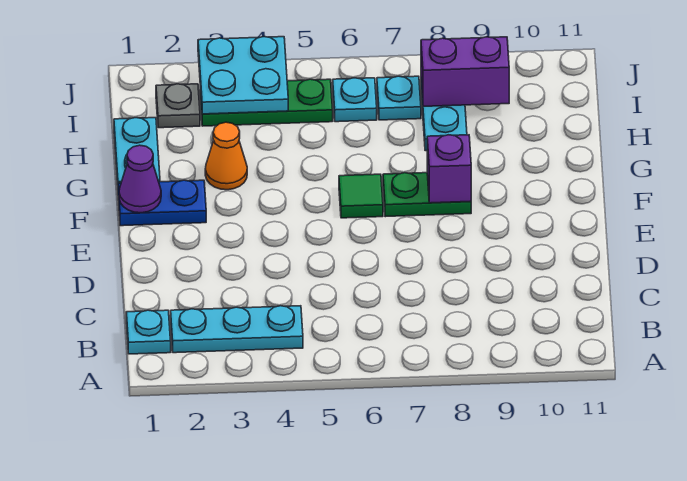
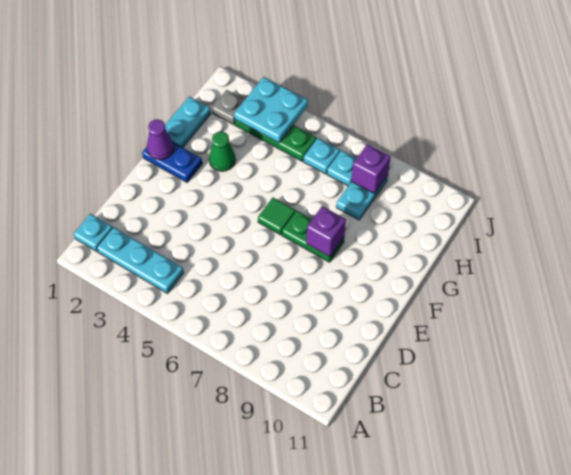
orange cone G3 level 1 -> green cone G3 level 1
purple brick I8:I9 level 2 -> purple brick I8 level 2

